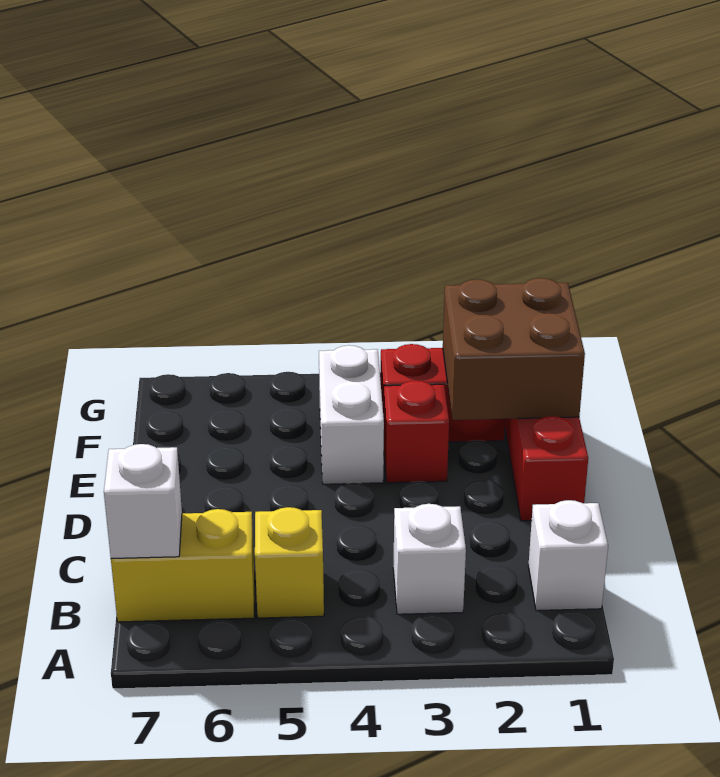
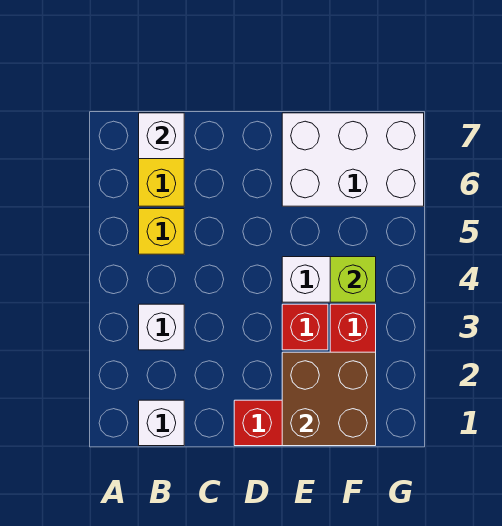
none -> white brick E6:G7 level 1
none -> lime brick F4 level 2

